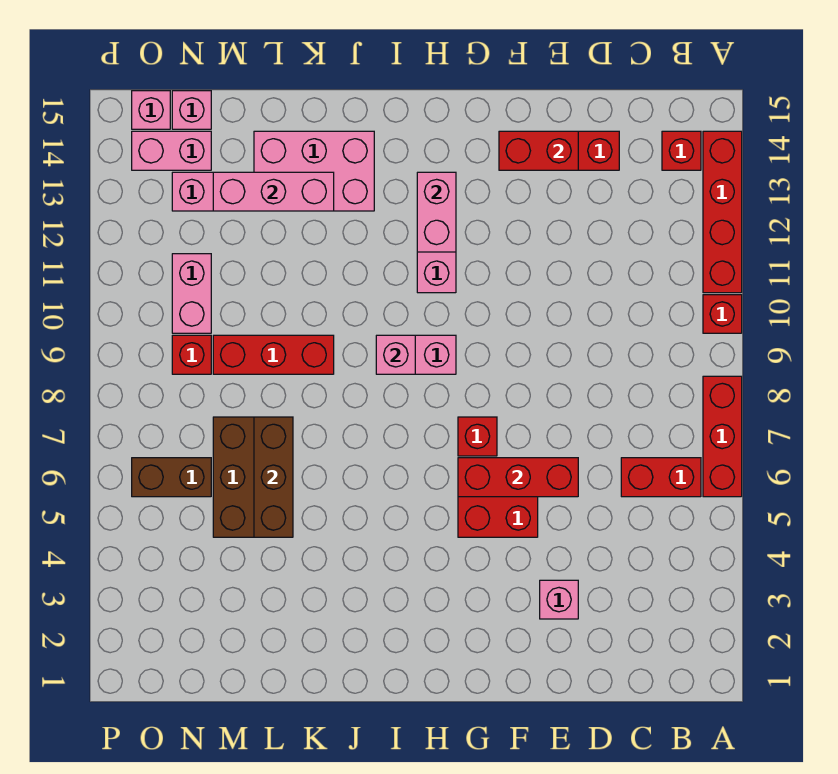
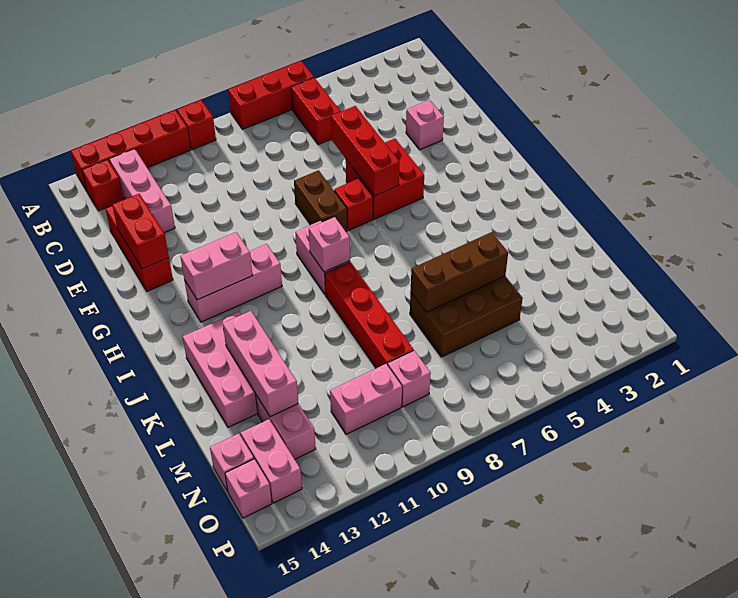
none -> pink brick B13:D13 level 1
red brick K9:M9 level 1 -> red brick J9:M9 level 1
brown brick N6:O6 level 1 -> brown brick F8:G8 level 1
red brick N9 level 1 -> pink brick N9 level 1

